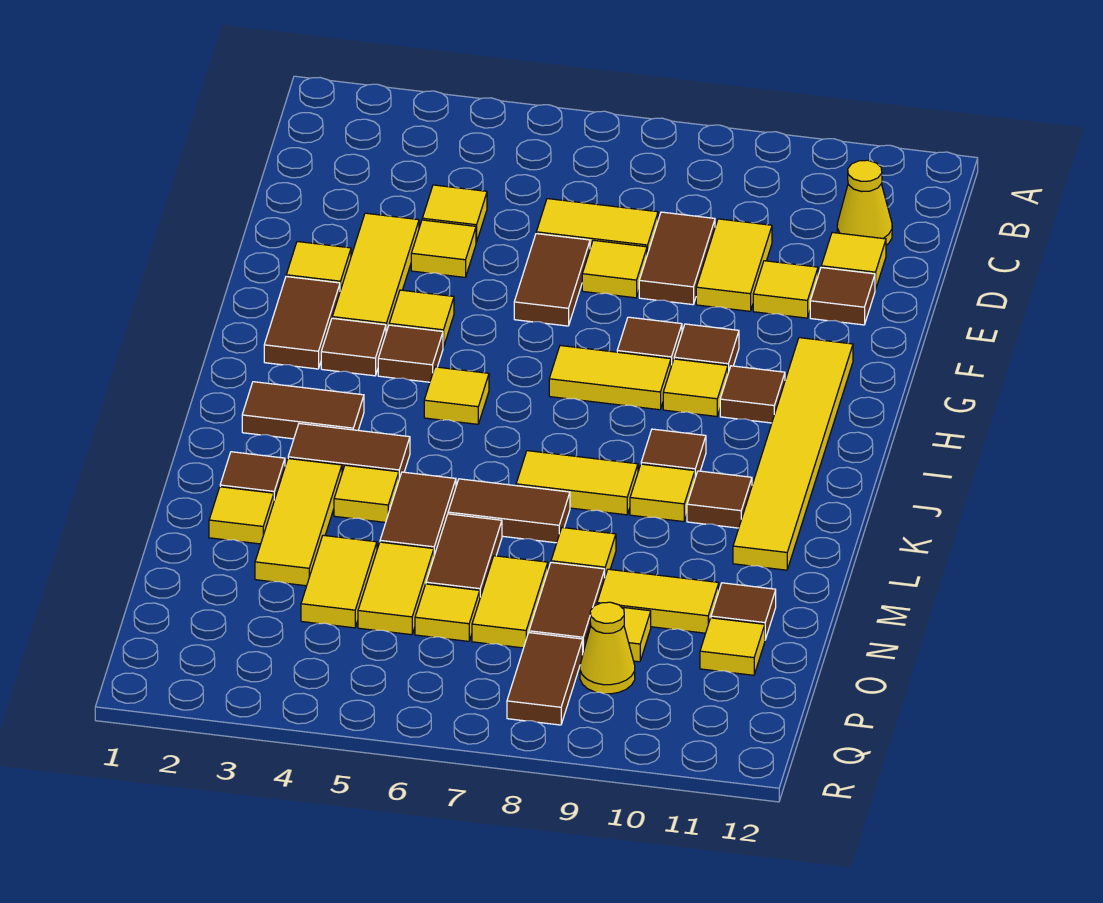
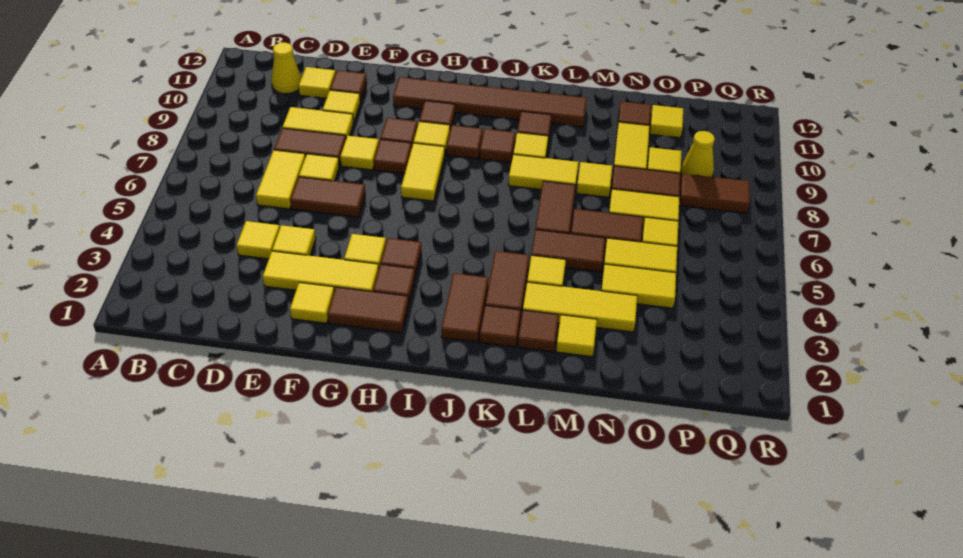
yellow tile G11:L11 level 1 -> brown tile G11:L11 level 1
yellow tile I5 level 1 -> yellow tile F8 level 1
none -> brown tile I9 level 1
none -> brown tile K2 level 1
yellow tile K7:K8 level 1 -> yellow tile K8:L8 level 1

